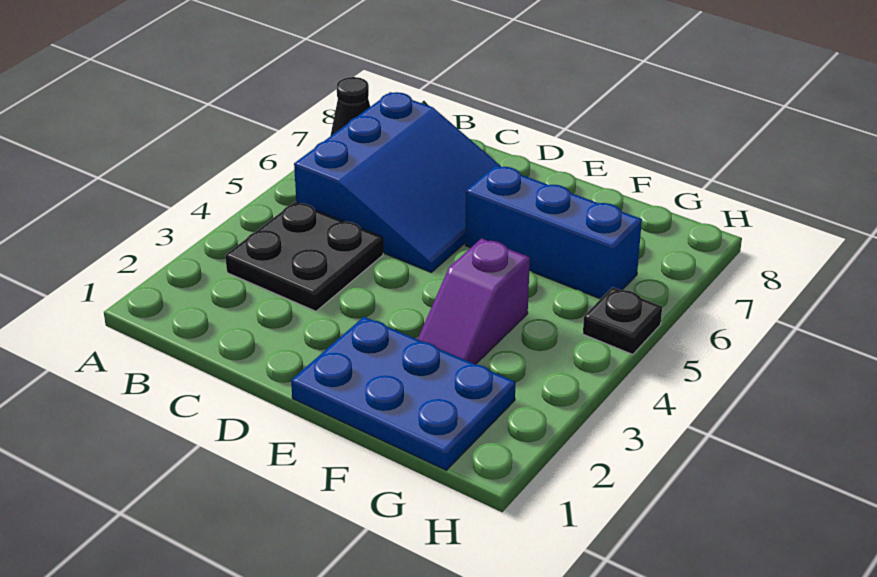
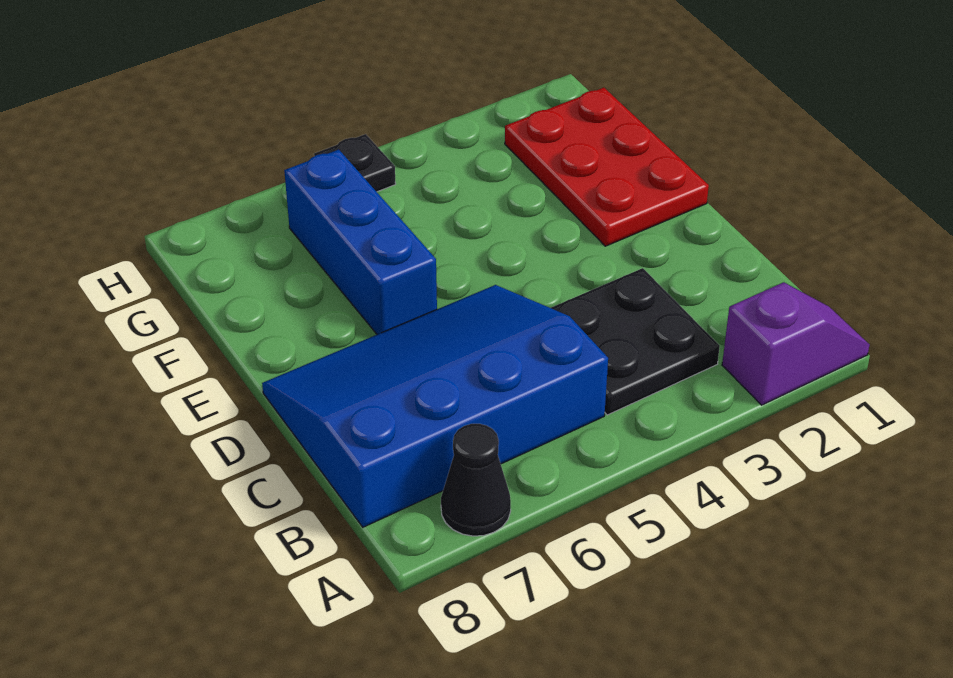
blue slope B5:D7 level 1 top B -> blue slope B5:D8 level 1 top B
blue plate E1:G2 level 1 -> red plate E1:G2 level 1
purple slope F3:F4 level 1 top 4 -> purple slope A1:A2 level 1 top 2

